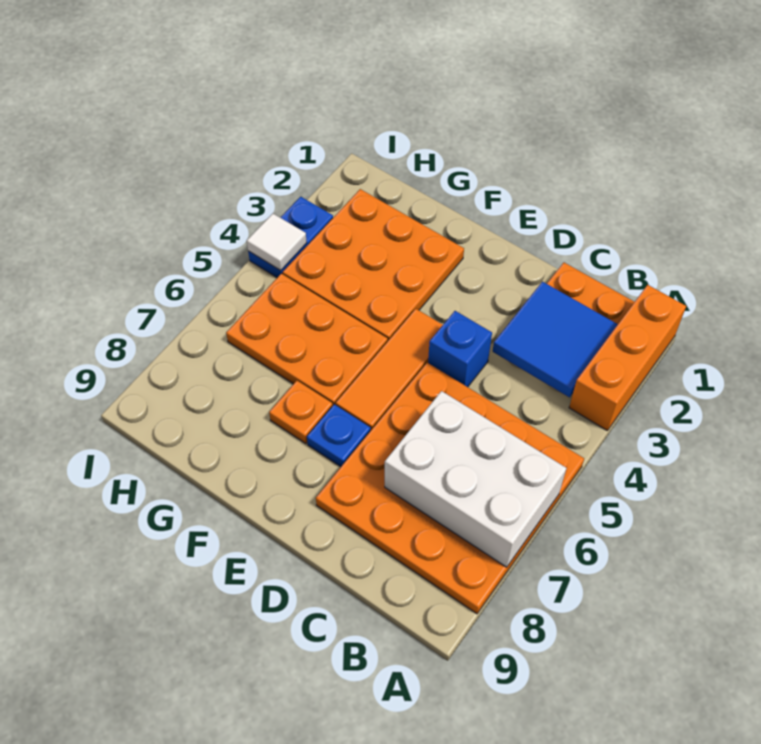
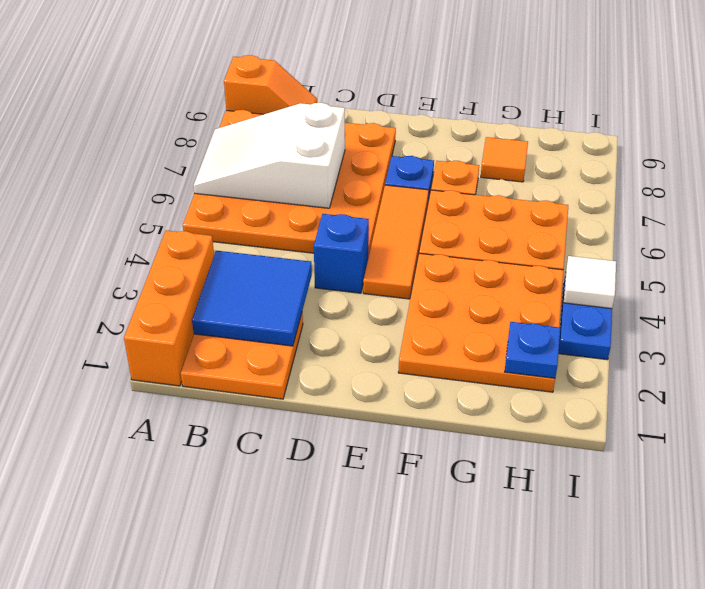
white brick A6:C7 level 2 -> white slope A6:C7 level 2 top C
none -> orange slope A9:B9 level 1 top A
none -> orange tile G8 level 1
none -> blue plate H2 level 2

